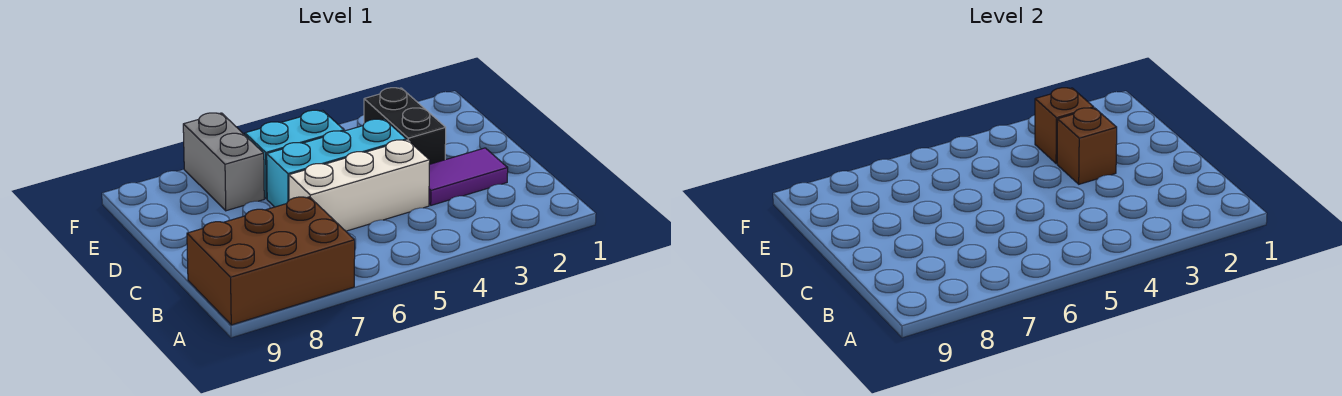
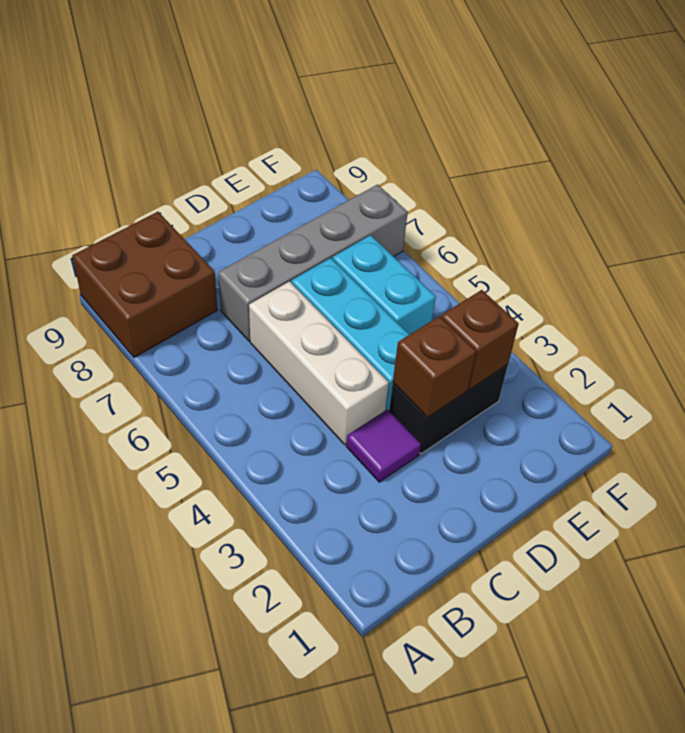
brown brick A7:B9 level 1 -> brown brick A8:B9 level 1
purple tile C2:C3 level 1 -> purple tile C3 level 1
grey brick E7:F7 level 1 -> grey brick C7:F7 level 1

